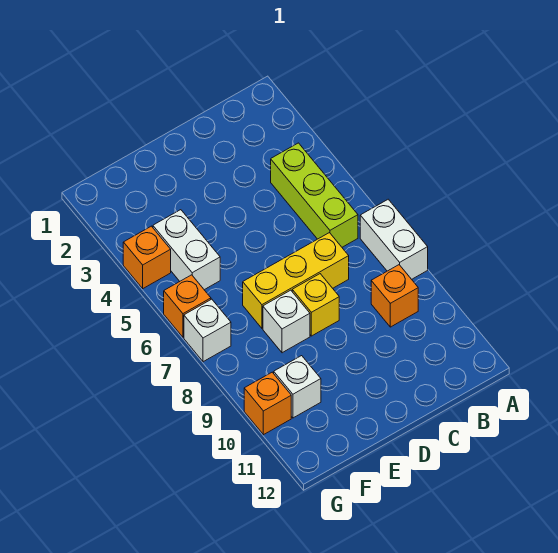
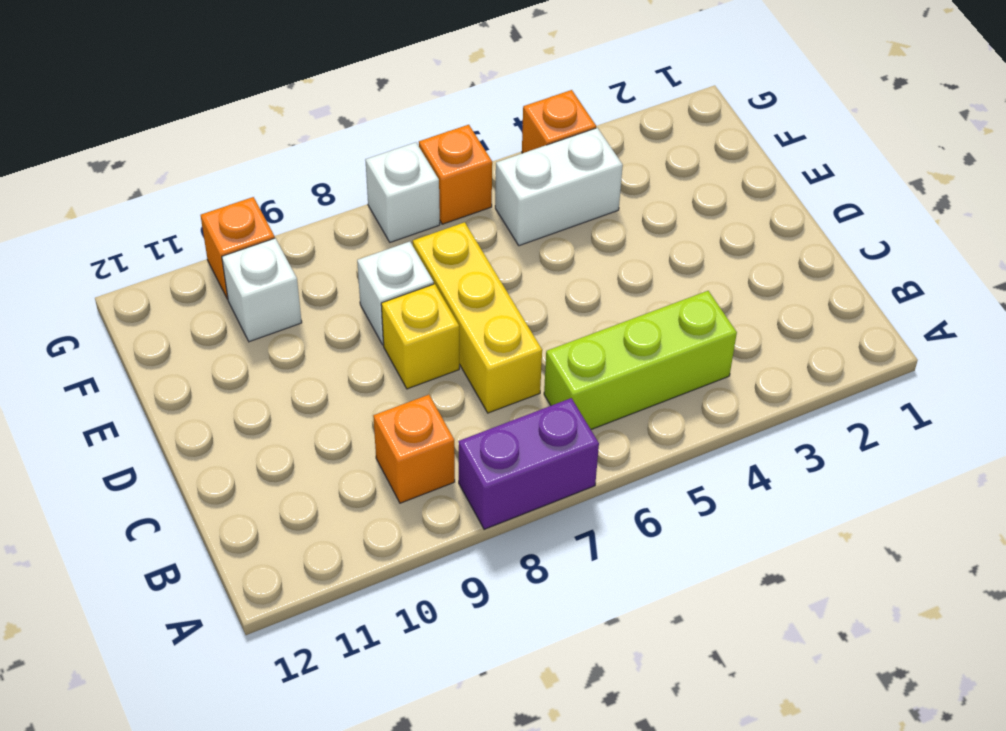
white brick A7:A8 level 1 -> purple brick A7:A8 level 1

